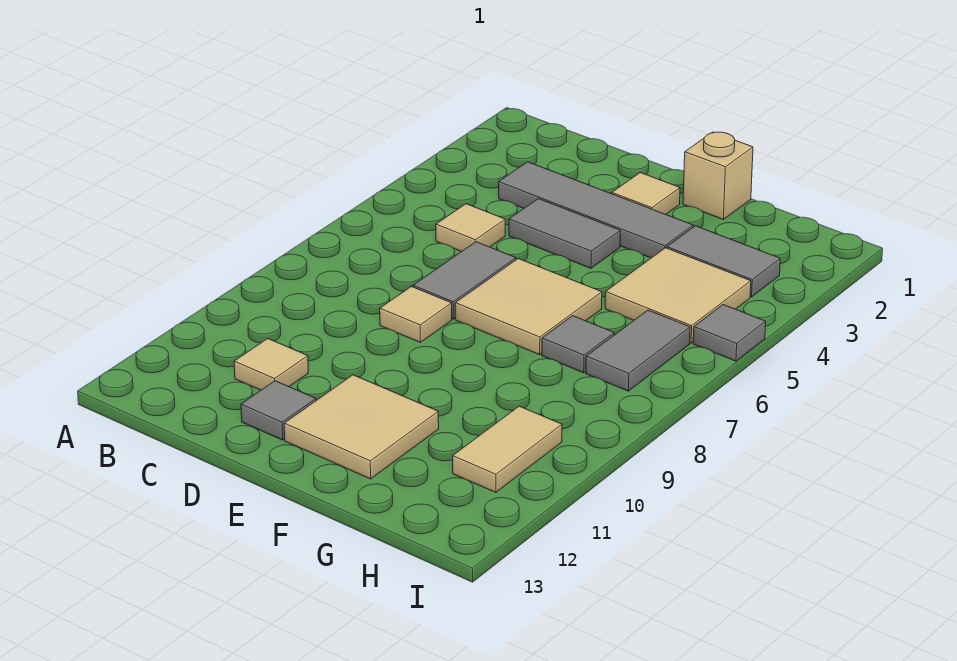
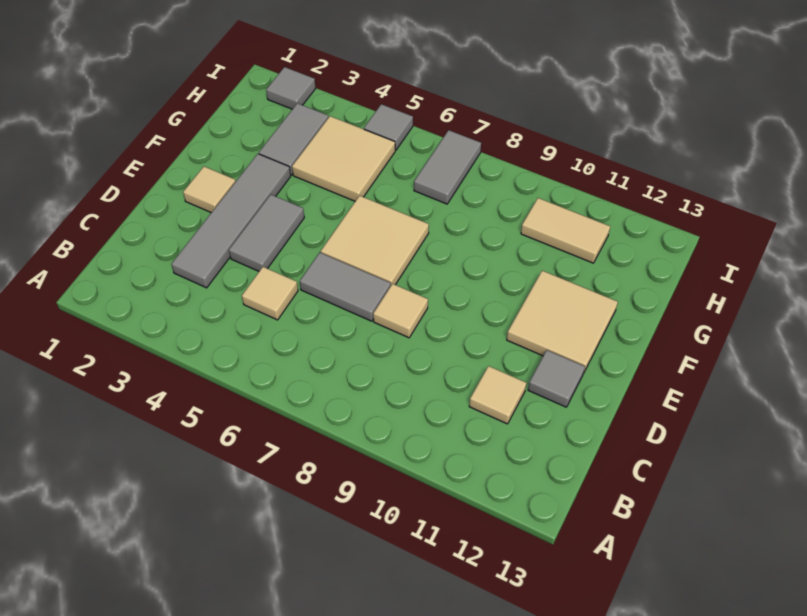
tan brick F1 level 1 -> none
grey tile G7 level 1 -> grey tile I2 level 1
grey tile H6:H7 level 1 -> grey tile H7:I7 level 1

